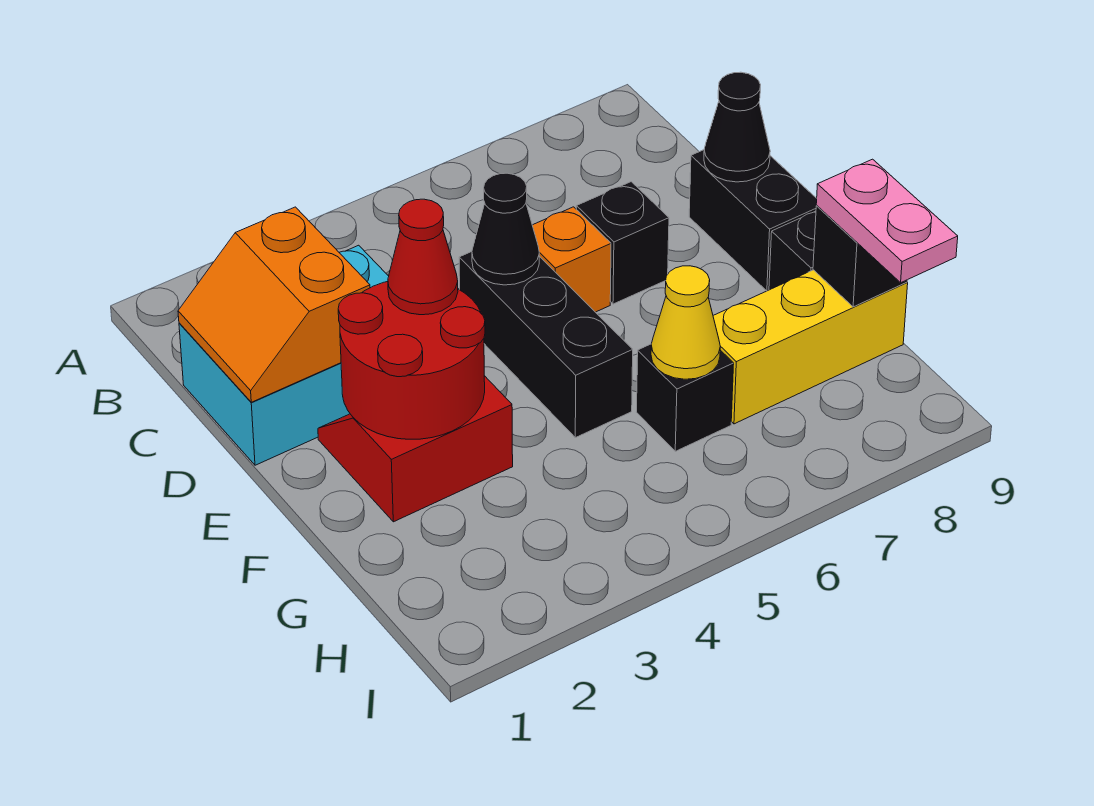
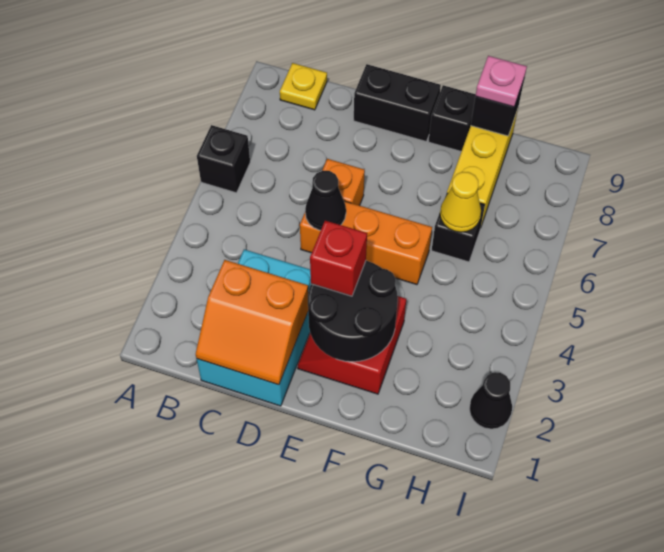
none -> yellow plate B9 level 1
black brick D5:F5 level 1 -> orange brick D5:F5 level 1
black brick D7 level 1 -> black brick A6 level 1
black cone D9 level 2 -> black cone I2 level 1
red round brick E2:F3 level 2 -> black round brick E2:F3 level 2
red cone E3 level 3 -> red brick E3 level 3
pink plate G9:H9 level 3 -> pink plate G9 level 3

